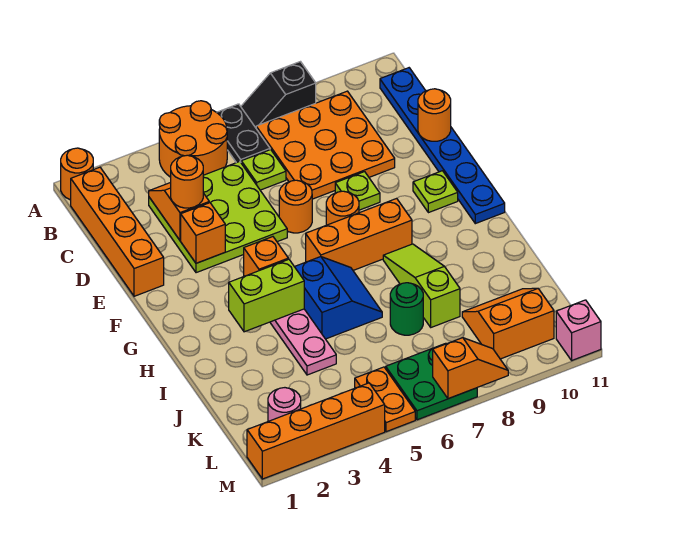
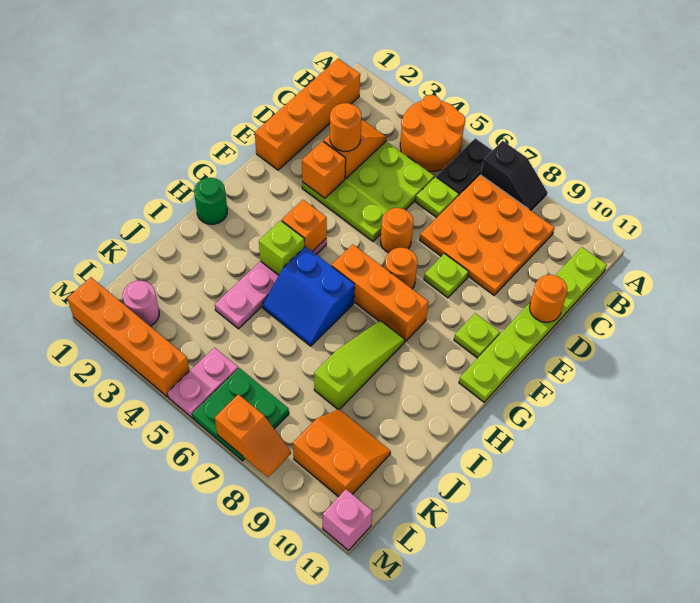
orange round brick A1 level 1 -> none
black slope A7:A8 level 1 top 8 -> black slope A7:A8 level 1 top 7
blue plate B11:G11 level 1 -> lime plate B11:G11 level 1
lime brick H3:H4 level 2 -> lime brick H4 level 2
blue slope H5:I6 level 1 top 5 -> blue slope H5:I6 level 1 top H
green round brick J7 level 1 -> green round brick H1 level 1
orange plate L5:M5 level 1 -> pink plate L5:M5 level 1

